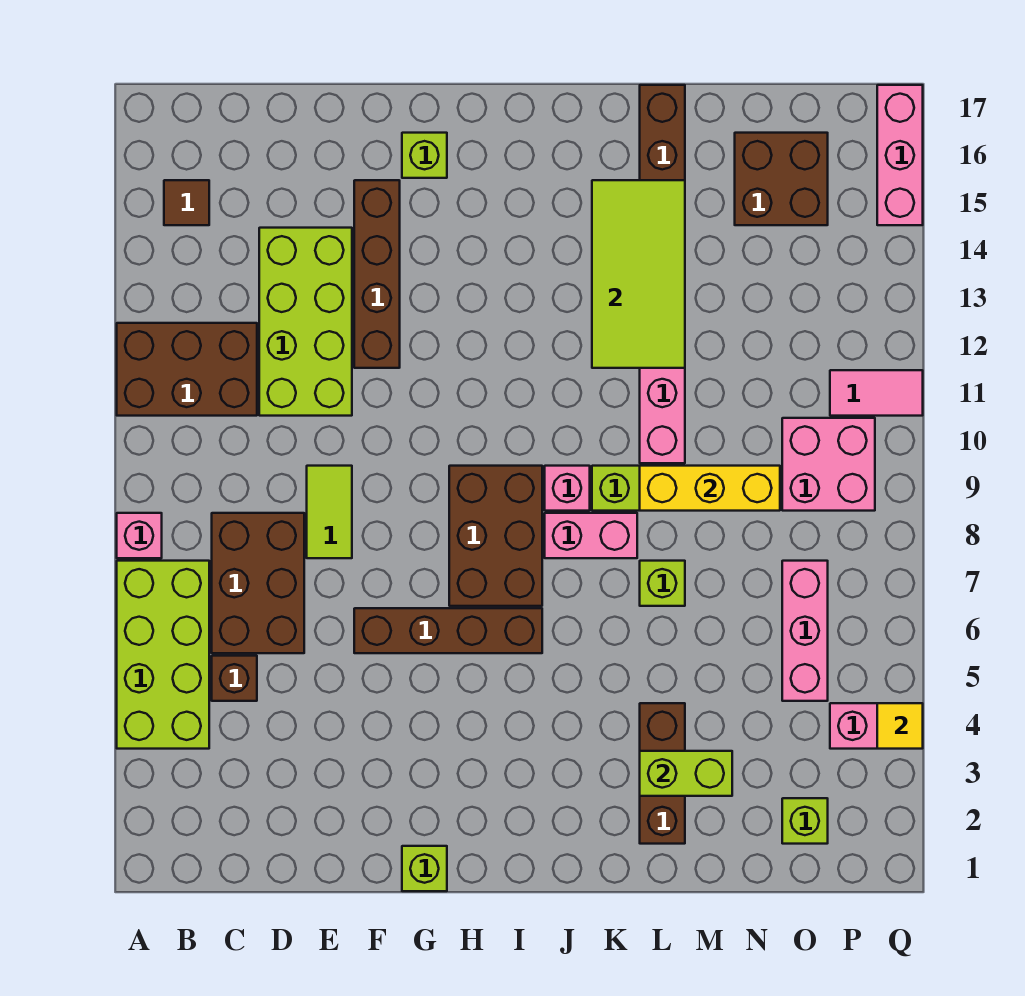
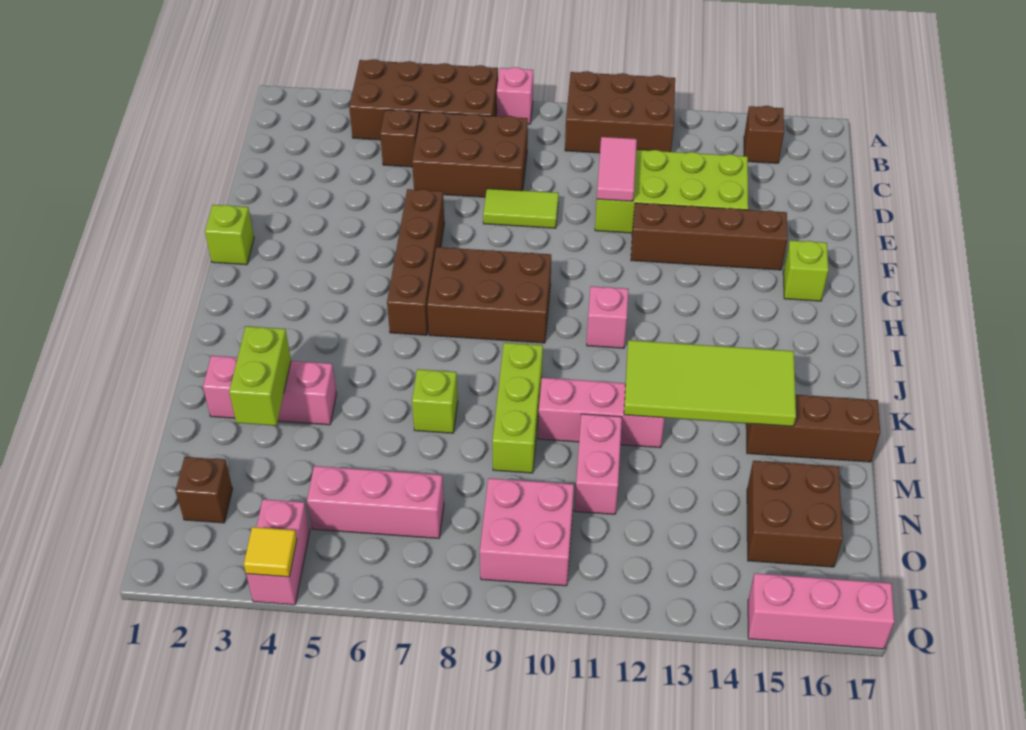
lime brick A4:B7 level 1 -> brown brick A4:B7 level 1
brown brick A11:C12 level 1 -> brown brick A10:B12 level 1
brown tile B15 level 1 -> brown brick B15 level 1
pink brick J8:K8 level 1 -> pink brick M11:N11 level 1
pink brick J9 level 1 -> pink brick I11 level 1
brown brick L2:L4 level 1 -> pink brick L2:L4 level 1
yellow brick L9:N9 level 2 -> none
lime brick O2 level 1 -> brown brick O2 level 1
pink tile P11:Q11 level 1 -> pink tile D11:E11 level 2

